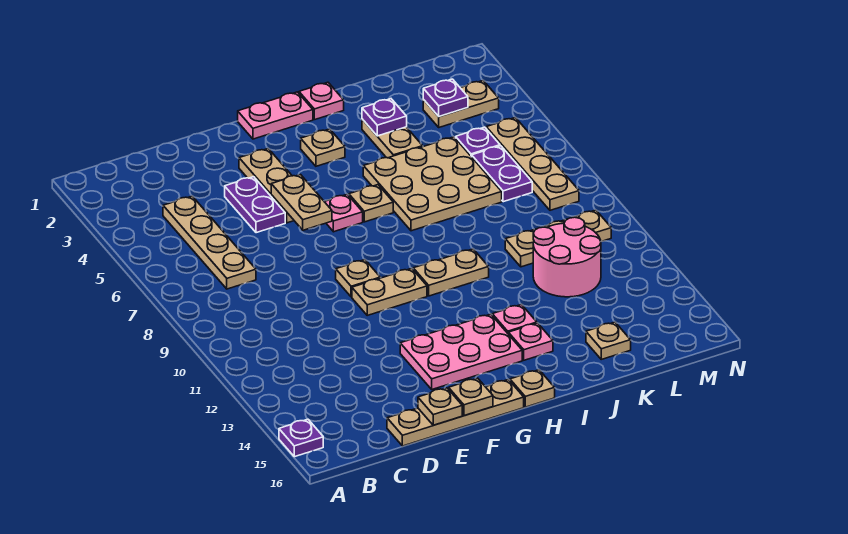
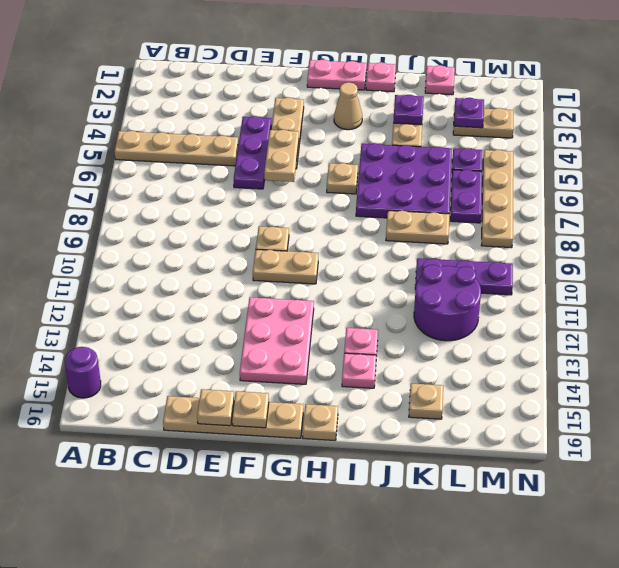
purple plate A15 level 1 -> purple round brick A15 level 1
tan plate C4:C7 level 1 -> tan plate A5:D5 level 1
purple plate E4:E5 level 1 -> purple plate E4:E6 level 1
pink plate F13:H14 level 1 -> pink plate F12:G14 level 1
pink plate G6 level 1 -> pink plate K1 level 1
tan plate H3 level 1 -> tan cone H3 level 1
tan plate H10:I10 level 1 -> tan plate J8:K8 level 1
tan plate I5:K7 level 1 -> purple plate I5:K7 level 1
tan plate K10:M10 level 1 -> purple plate K10:M10 level 1
pink round brick K11:L12 level 1 -> purple round brick K11:L12 level 1

